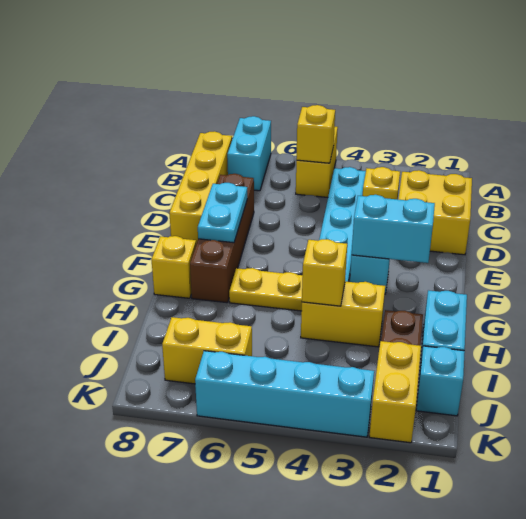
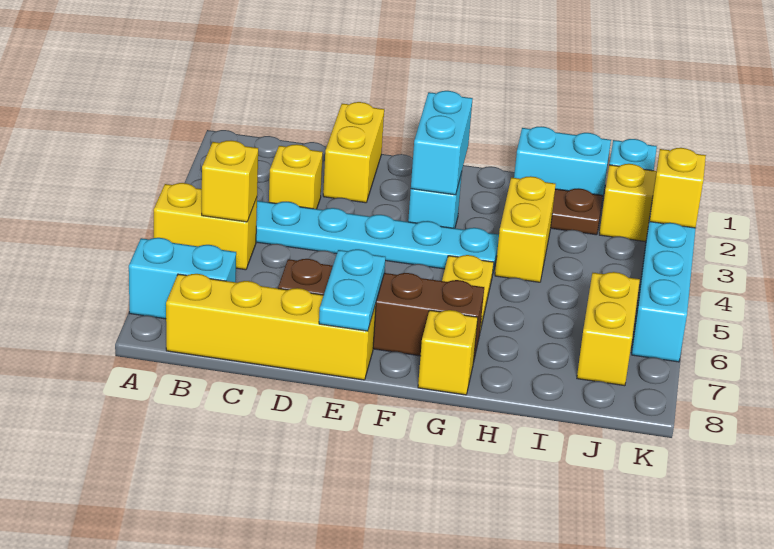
yellow brick C1:D2 level 1 -> yellow brick D1:D2 level 1
cyan plate E7:F7 level 2 -> cyan plate E7:E8 level 2
yellow brick H4 level 2 -> yellow brick K3 level 2

